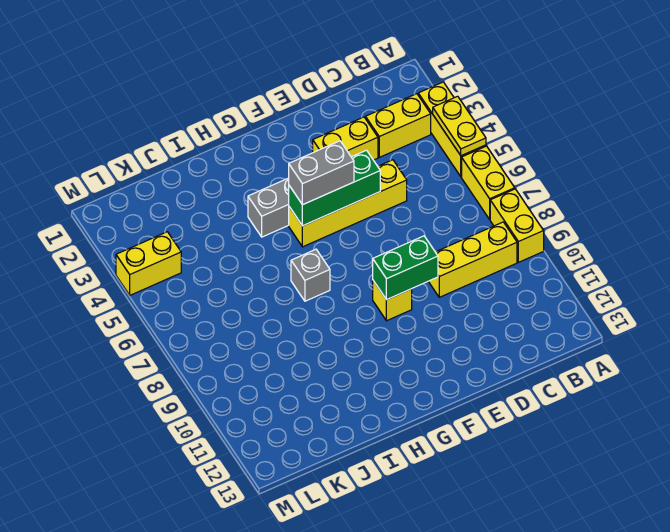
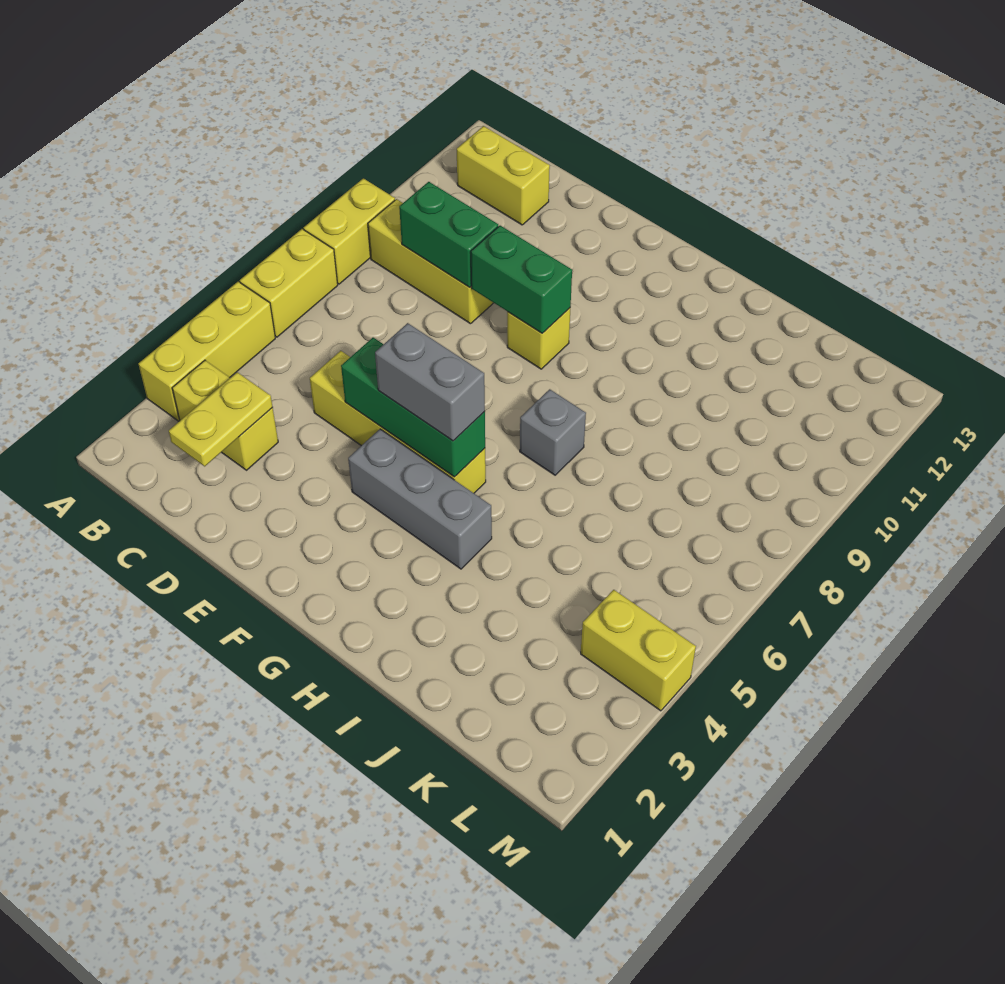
yellow plate A4:A5 level 2 -> yellow plate C2:C3 level 2
none -> green brick C9:D9 level 2
yellow brick D3:E3 level 1 -> yellow brick B12:C12 level 1

